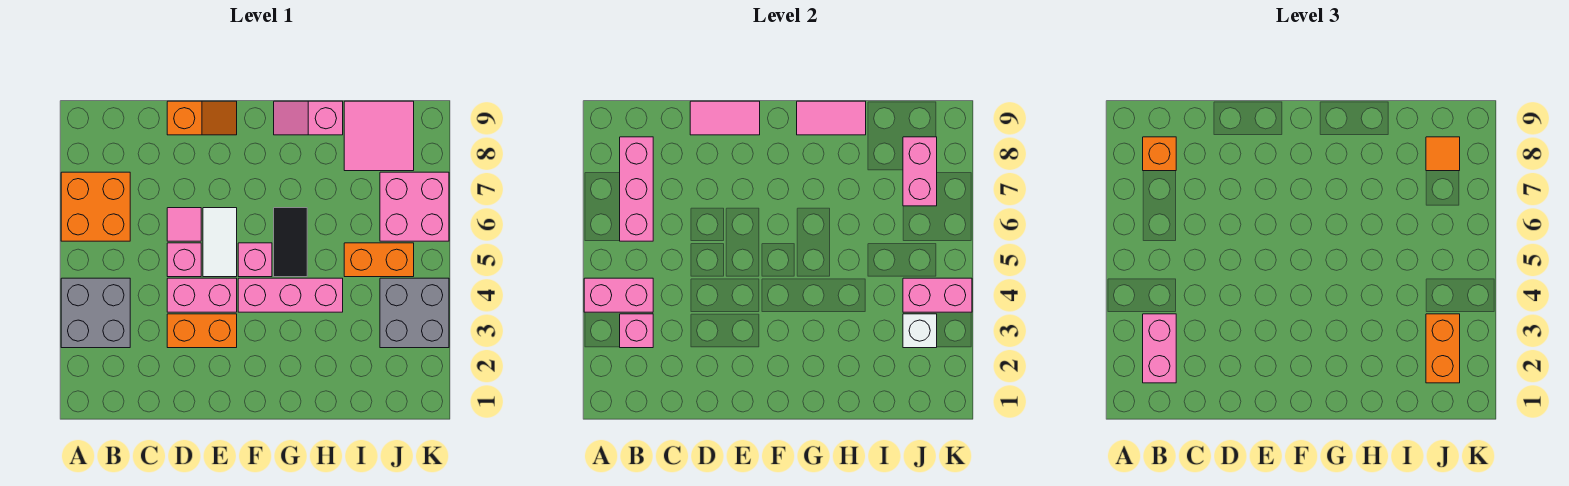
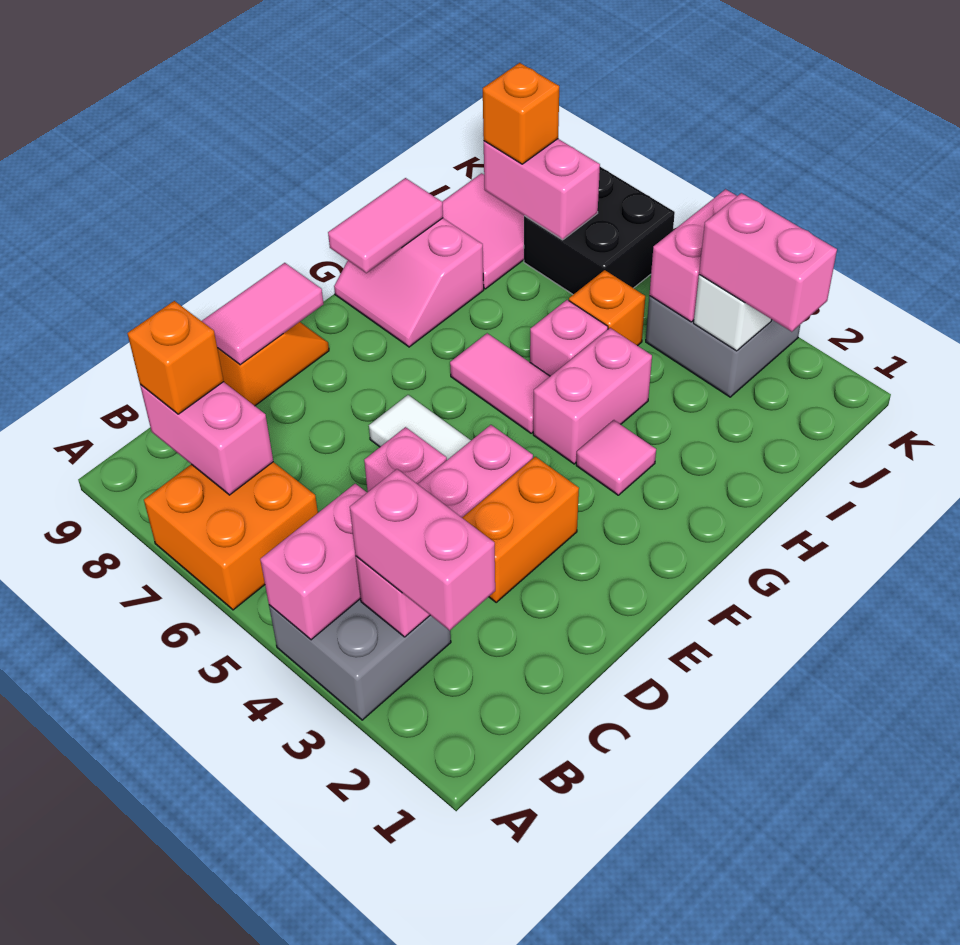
pink brick B6:B8 level 2 -> pink brick B7:B8 level 2
pink tile D6 level 1 -> pink tile G3 level 1
pink brick F4:H4 level 1 -> pink brick G4:H4 level 1
pink brick F5 level 1 -> pink brick H5 level 1
black tile G5:G6 level 1 -> pink tile G5:G6 level 1
pink slope G9:H9 level 1 top H -> pink slope G8:H9 level 1 top H
orange brick I5:J5 level 1 -> orange brick I5 level 1
orange brick J2:J3 level 3 -> pink brick J2:J3 level 3
pink brick J6:K7 level 1 -> black brick J6:K7 level 1
orange tile J8 level 3 -> orange brick J8 level 3

